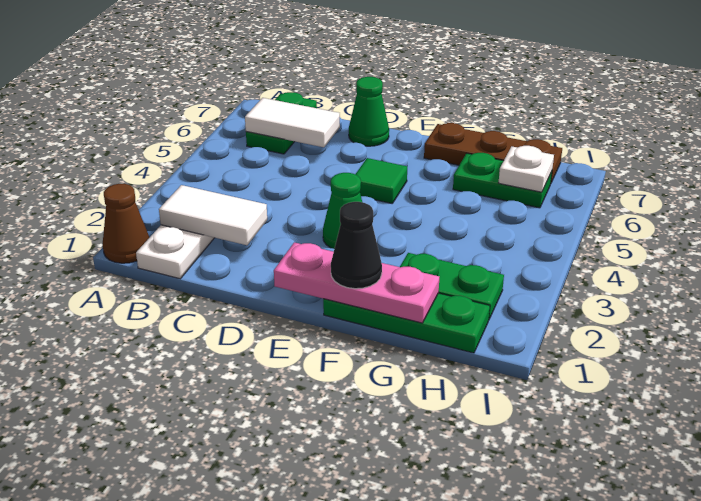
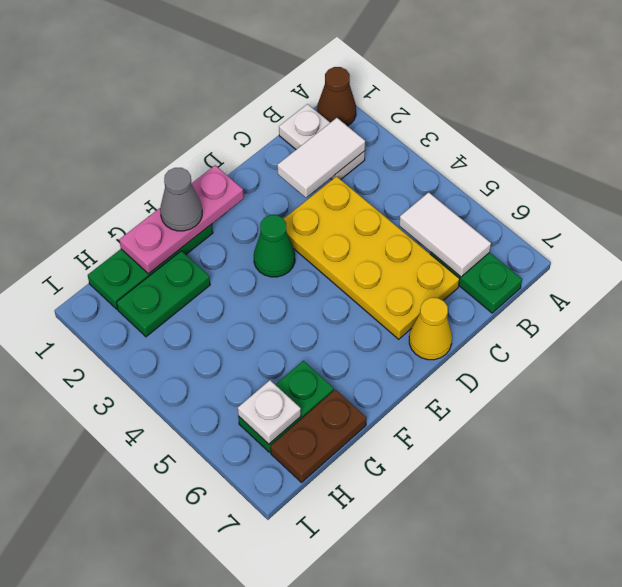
white tile B6:C6 level 2 -> white tile B5:B6 level 2
none -> yellow plate C3:D6 level 1
green cone D7 level 1 -> yellow cone D7 level 1
green tile E5 level 1 -> none
black cone F1 level 3 -> grey cone F1 level 3
brown plate F7:H7 level 1 -> brown plate G7:H7 level 1

